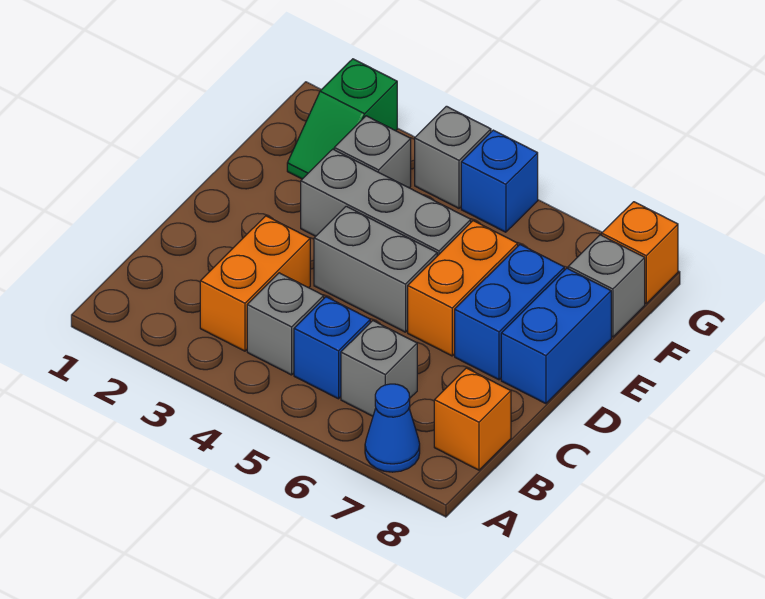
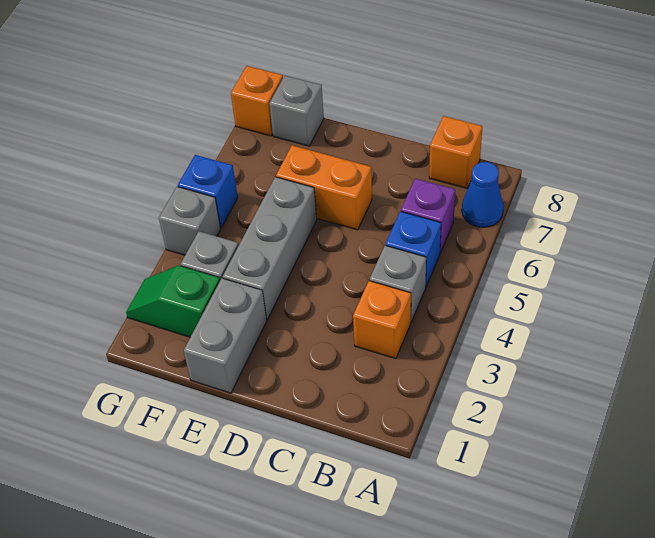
orange brick B3:C3 level 1 -> orange brick B3 level 1
grey brick B6 level 1 -> purple brick B6 level 1
grey brick D4:D5 level 1 -> grey brick E1:E2 level 1
blue brick D7:E7 level 1 -> none
blue brick D8:E8 level 1 -> none
green slope F2:G2 level 1 top G -> green slope F2:G2 level 1 top F

